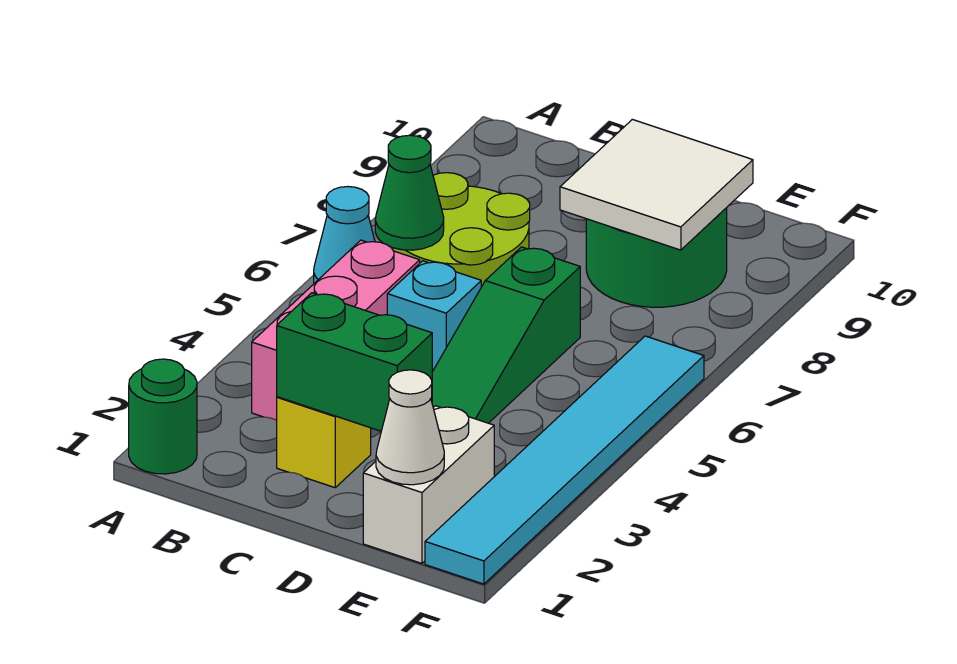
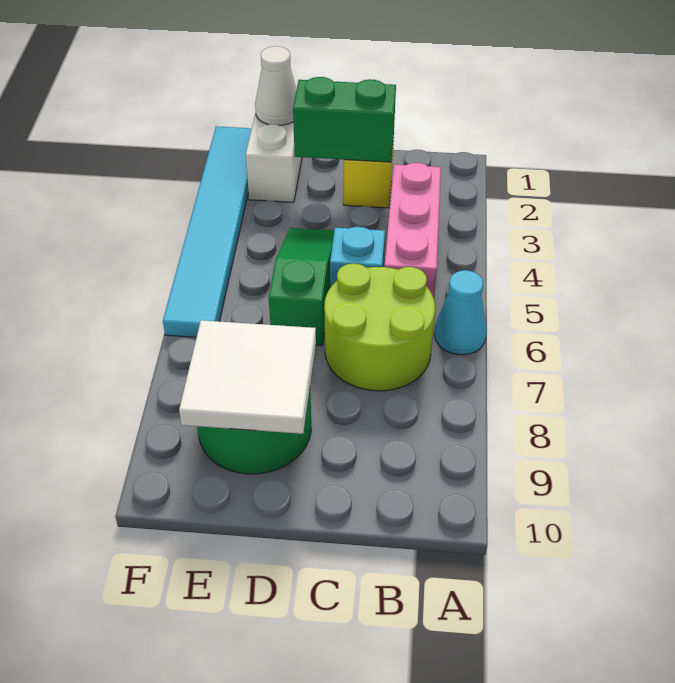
green round brick A1 level 1 -> none
green cone B6 level 2 -> none

